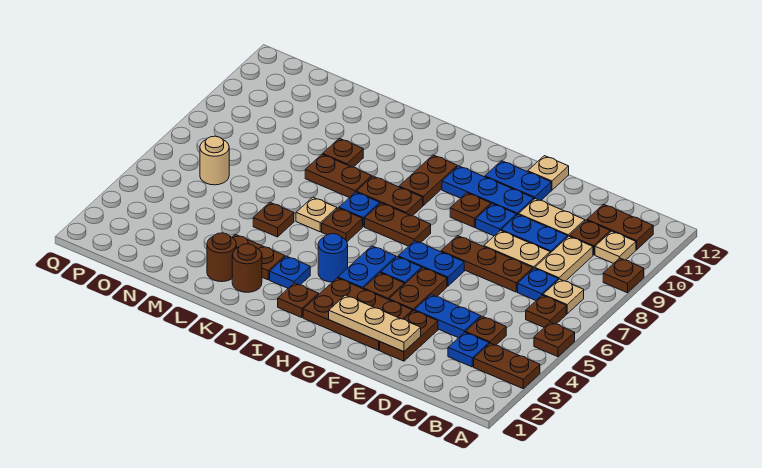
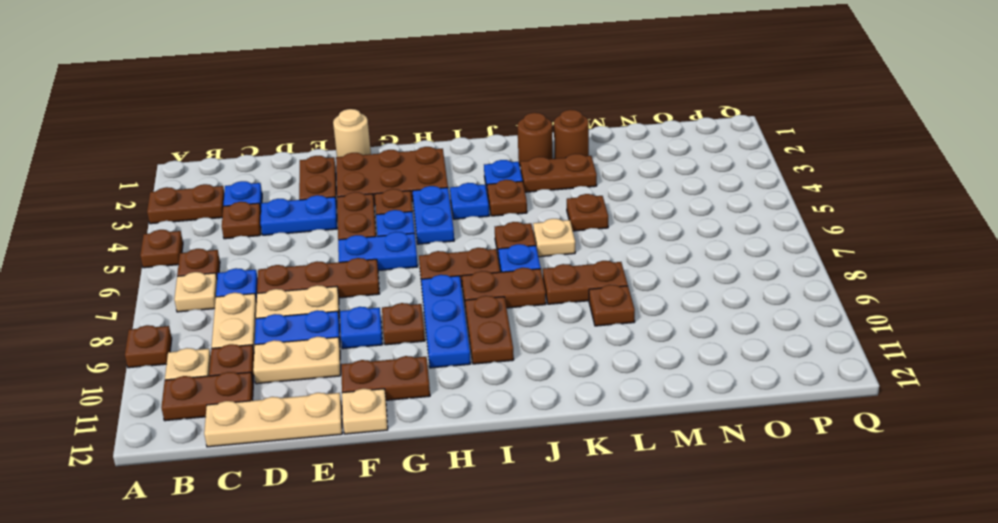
tan plate E2:G2 level 2 -> tan plate C12:E12 level 1
blue plate F10:H10 level 1 -> blue plate H8:H10 level 1
blue plate F11:G11 level 1 -> brown plate F11:G11 level 1
brown plate I2 level 1 -> brown plate J4 level 1
blue round brick I4 level 1 -> blue plate I4 level 1
tan round brick O6 level 1 -> tan round brick F1 level 1

